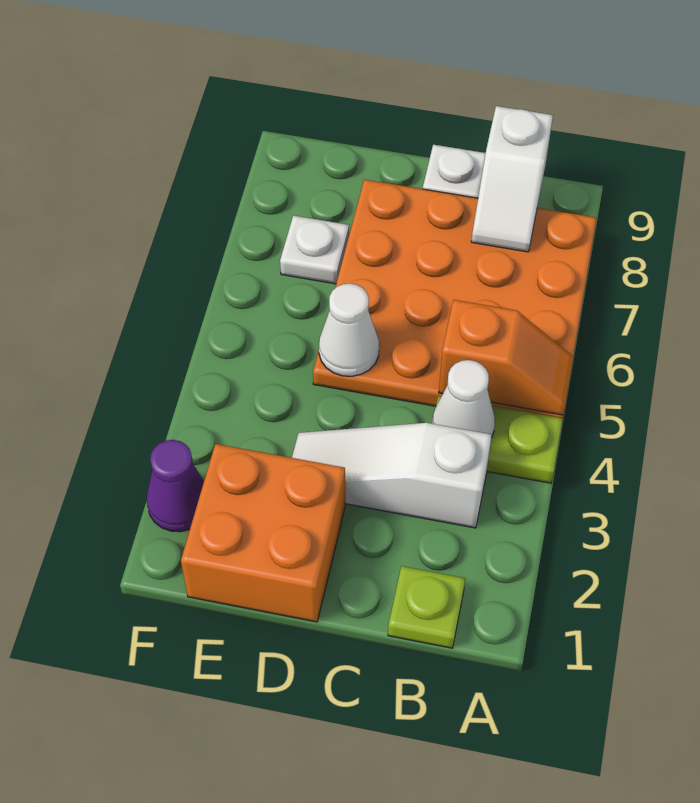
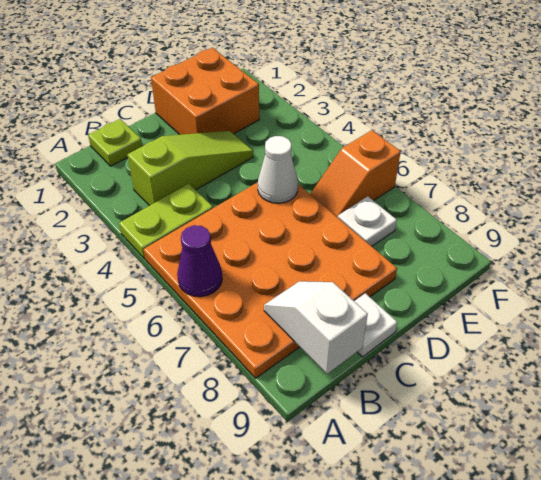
orange slope A5:B5 level 2 top B -> orange slope E6:F6 level 1 top F
white slope B3:D3 level 1 top B -> lime slope B3:D3 level 1 top B
white cone B4 level 2 -> none
purple cone F2 level 1 -> purple cone A6 level 2

